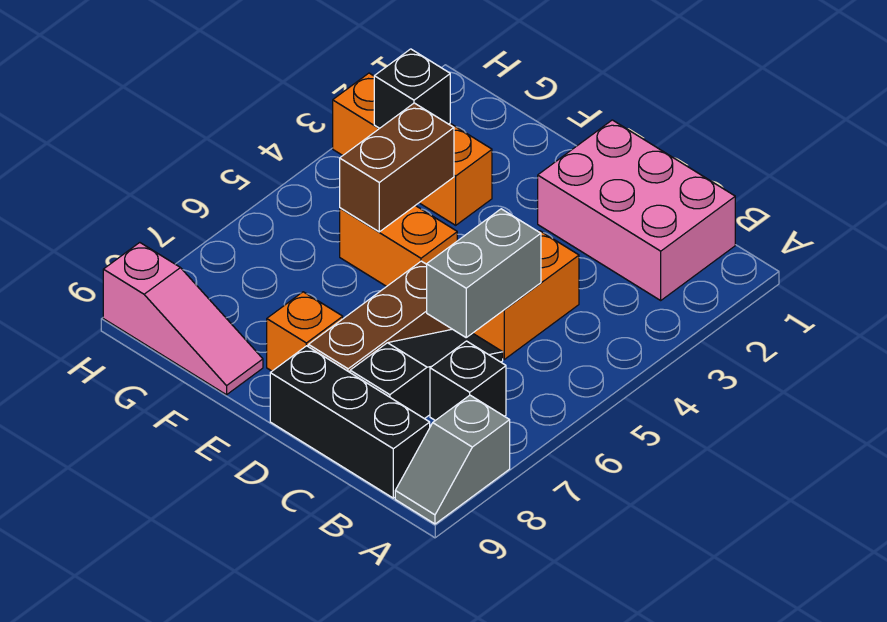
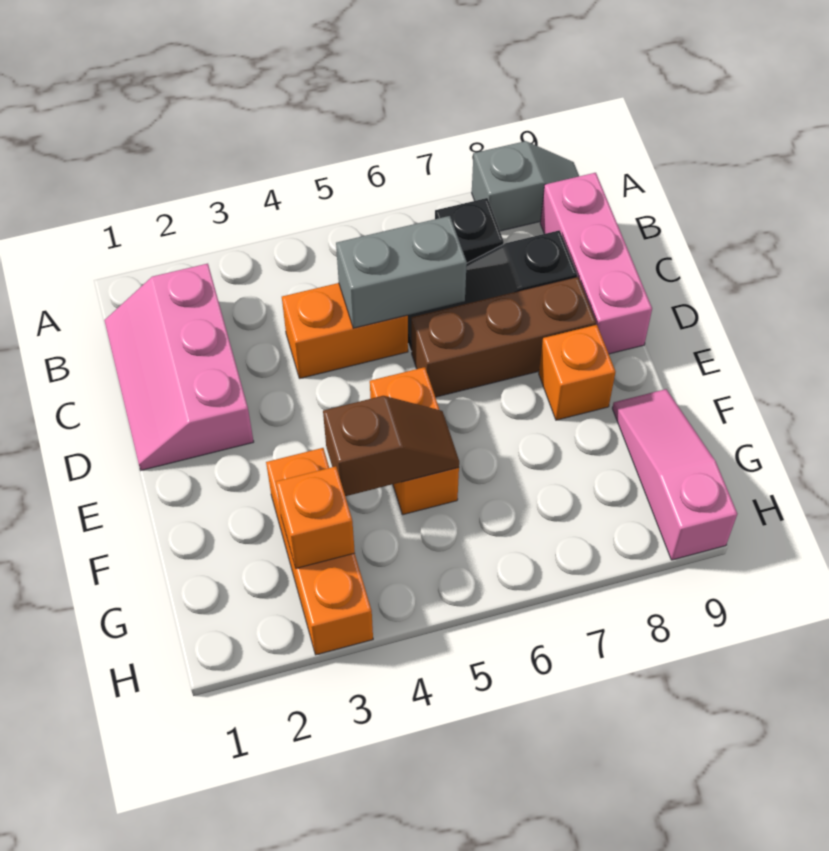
pink brick B1:D2 level 1 -> pink slope B1:D2 level 1 top 2
black brick B9:D9 level 1 -> pink brick B9:D9 level 1
brown brick F4:F5 level 2 -> brown slope F4:F5 level 2 top 4
black brick G3 level 2 -> orange brick G3 level 2

